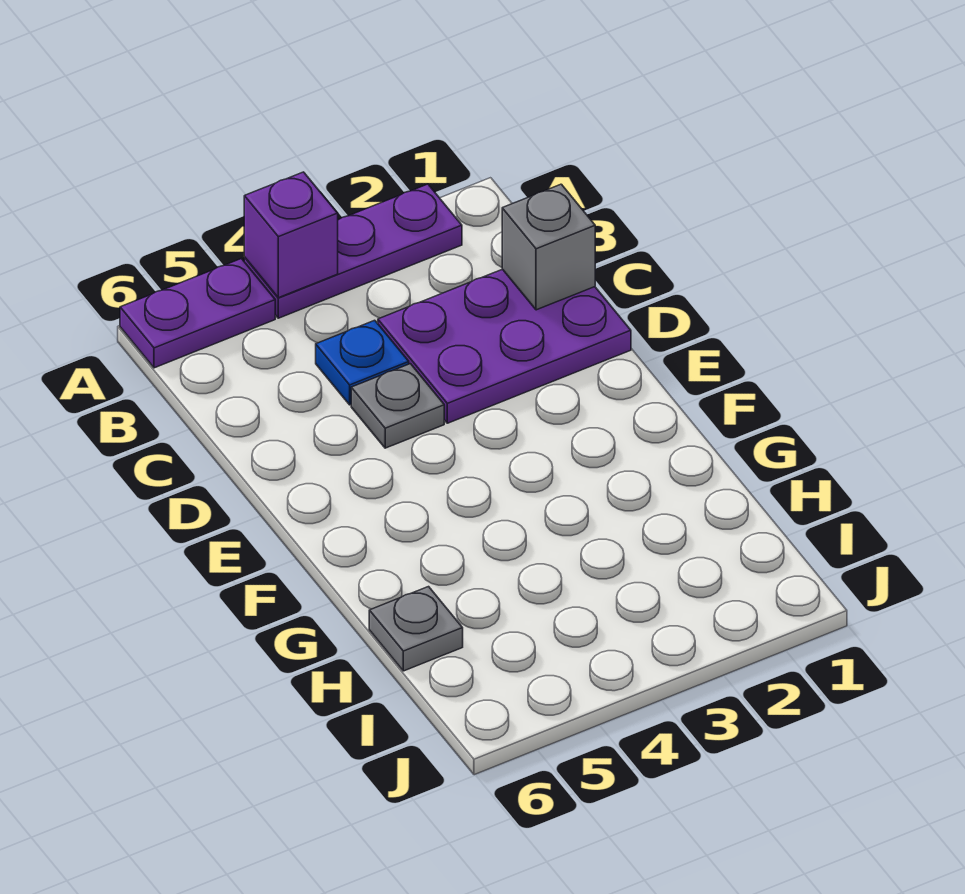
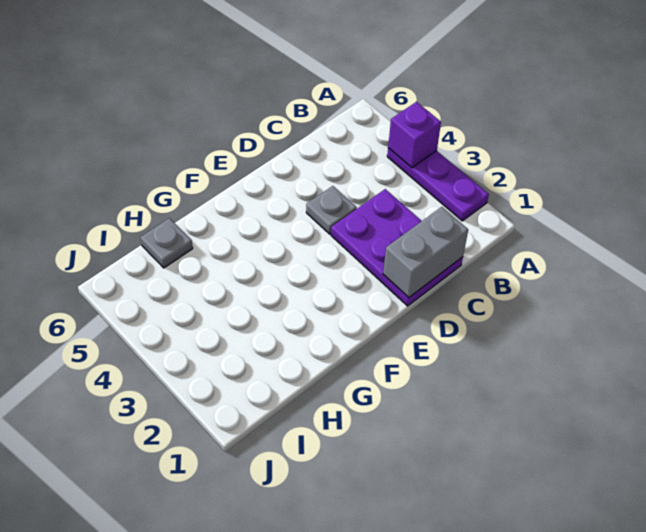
purple plate A5:A6 level 1 -> none
grey brick C1 level 2 -> grey brick C1:D1 level 2
blue plate C4 level 1 -> none

